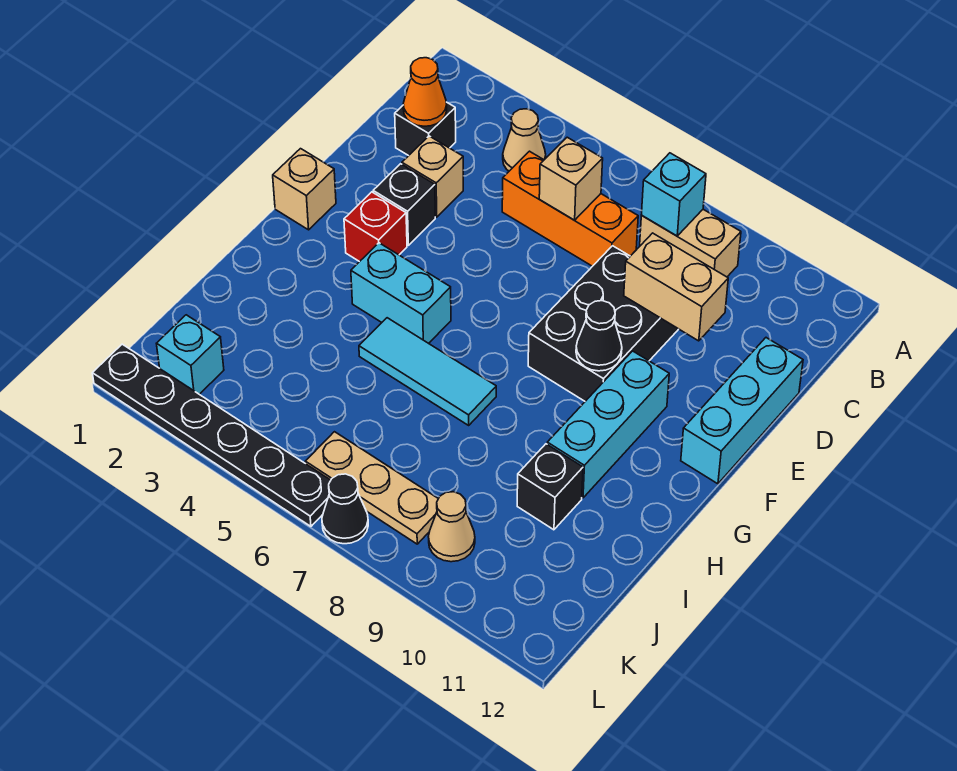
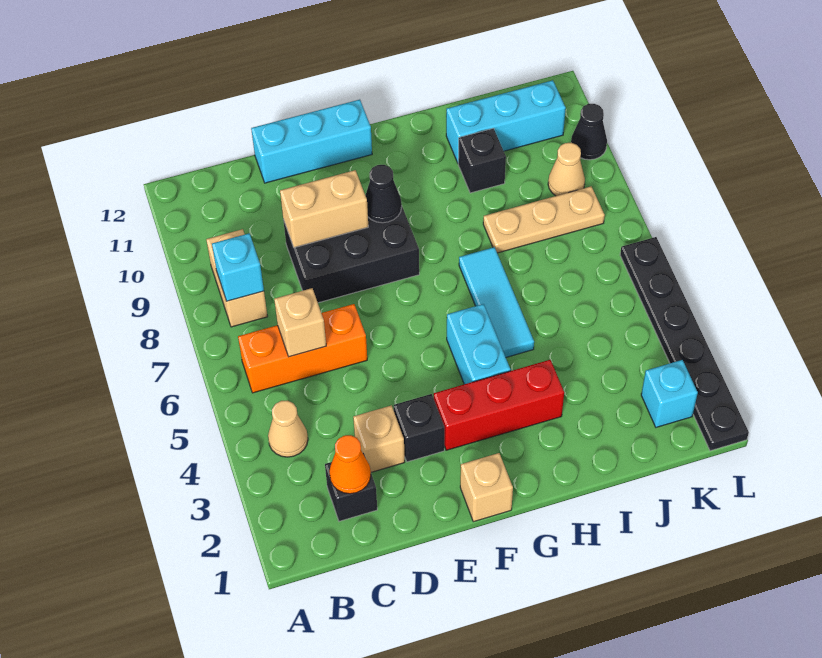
orange brick C5:C7 level 1 -> orange brick B6:D6 level 1
tan brick D9:D10 level 2 -> tan brick D9:E9 level 2
red brick F3 level 1 -> red brick F3:H3 level 1
cyan brick F10:H10 level 1 -> cyan brick I11:K11 level 1
tan plate K6:K8 level 1 -> tan plate I8:K8 level 1
black cone L7 level 1 -> black cone L10 level 1

